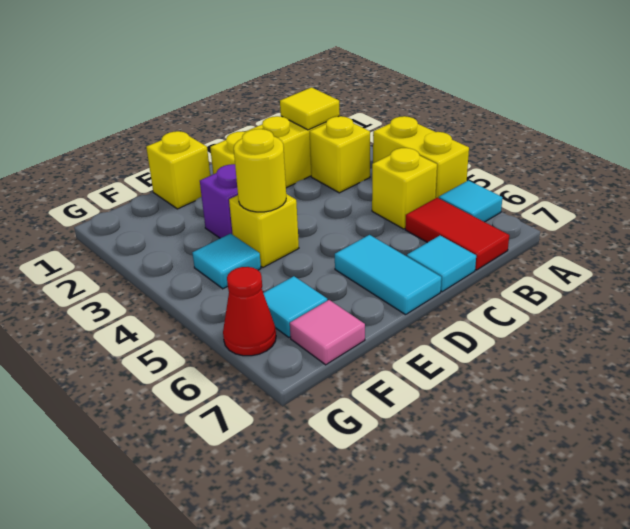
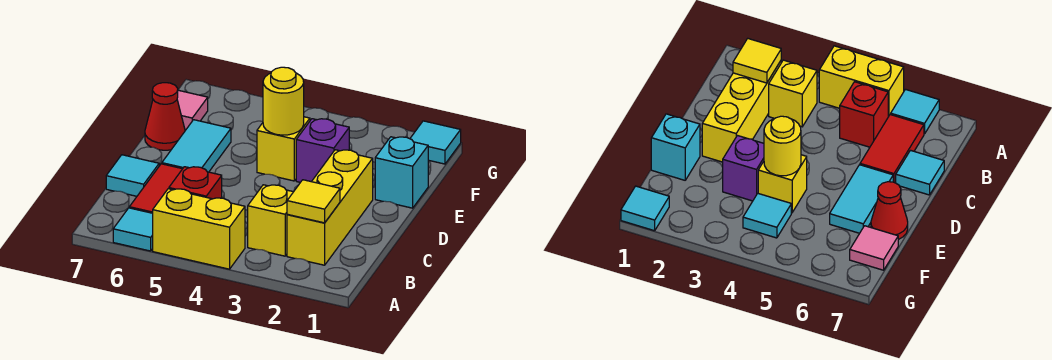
yellow brick B5 level 1 -> red brick B5 level 1
red tile B6:B7 level 1 -> red tile B6:C6 level 1
cyan tile D6:D7 level 1 -> cyan tile D6:E6 level 1
yellow brick E1 level 1 -> cyan brick E1 level 1
cyan tile F6 level 1 -> cyan tile G1 level 1
red cone G6 level 1 -> red cone E7 level 1

